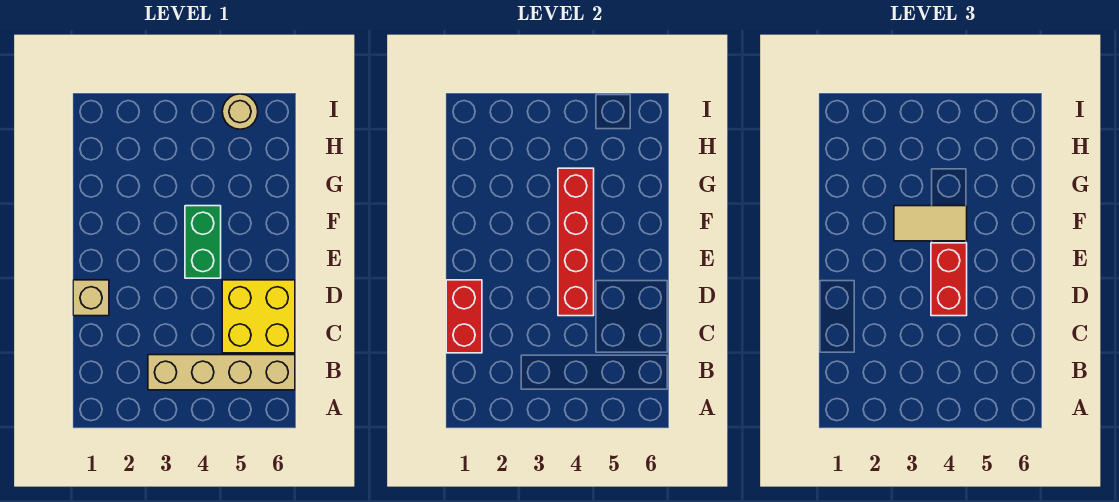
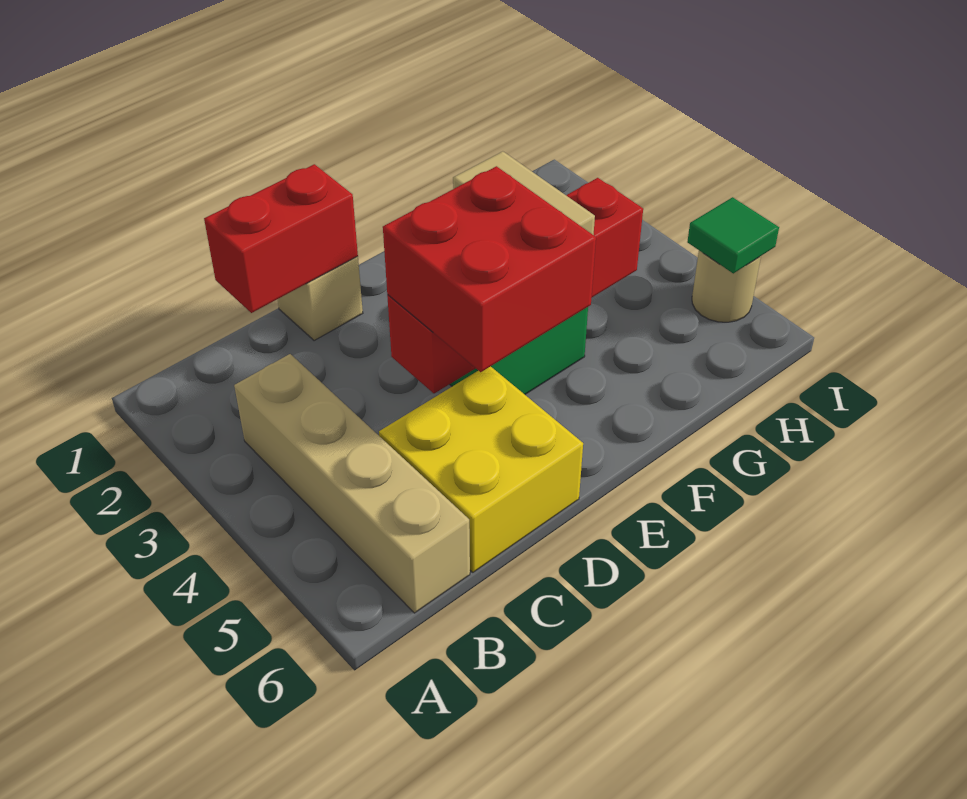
red brick D4:E4 level 3 -> red brick D4:E5 level 3
none -> green tile I5 level 2

